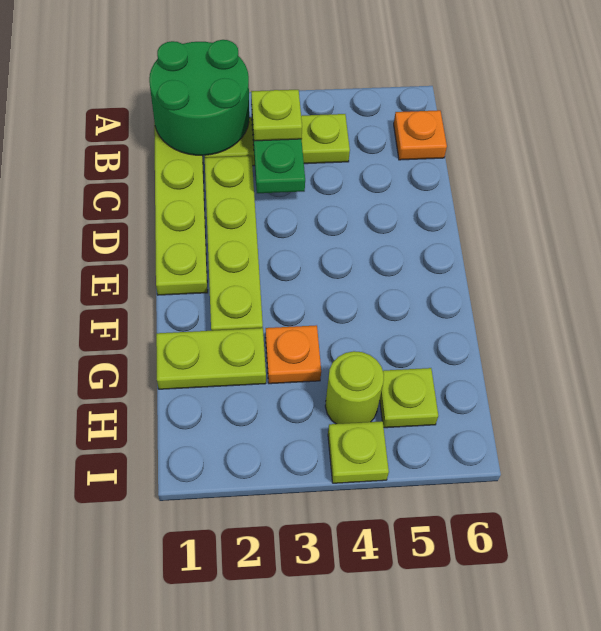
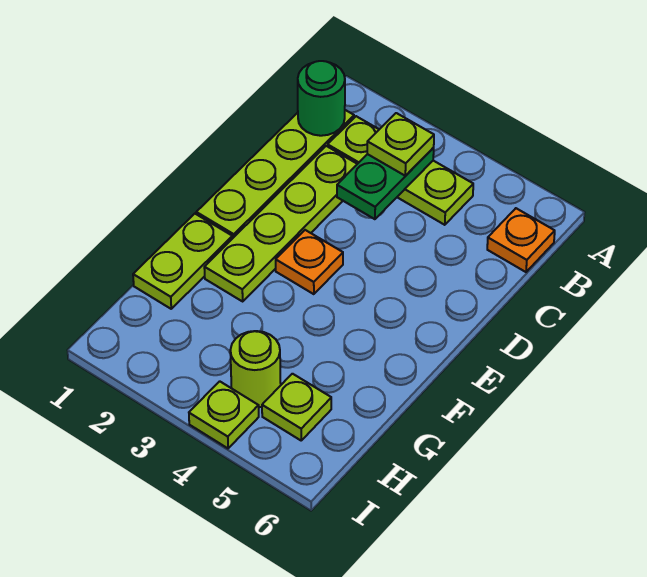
green round brick A1:B2 level 2 -> green round brick B1 level 2
lime plate G1:G2 level 1 -> lime plate F1:G1 level 1
orange plate G3 level 1 -> orange plate E3 level 1

